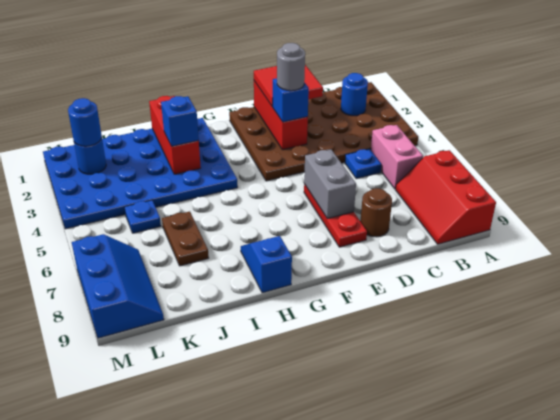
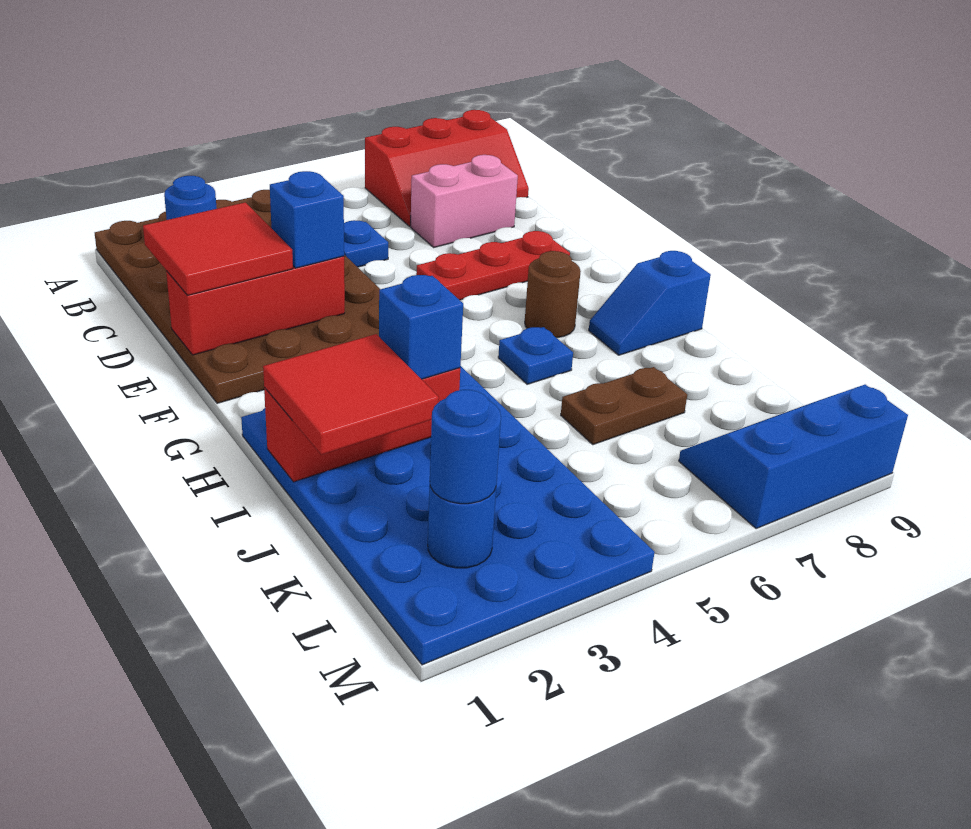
pink brick B5:B6 level 1 -> pink brick C7:C8 level 1
brown round brick D8 level 1 -> brown round brick G7 level 1
grey round brick E3 level 4 -> none
grey brick E6:E7 level 2 -> none
none -> red tile I1:J2 level 3
blue plate K5 level 1 -> blue plate H6 level 1

